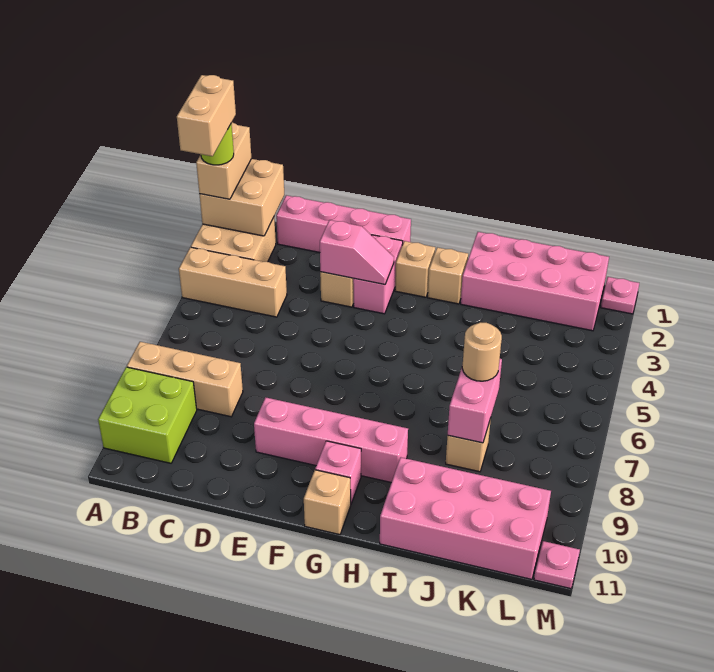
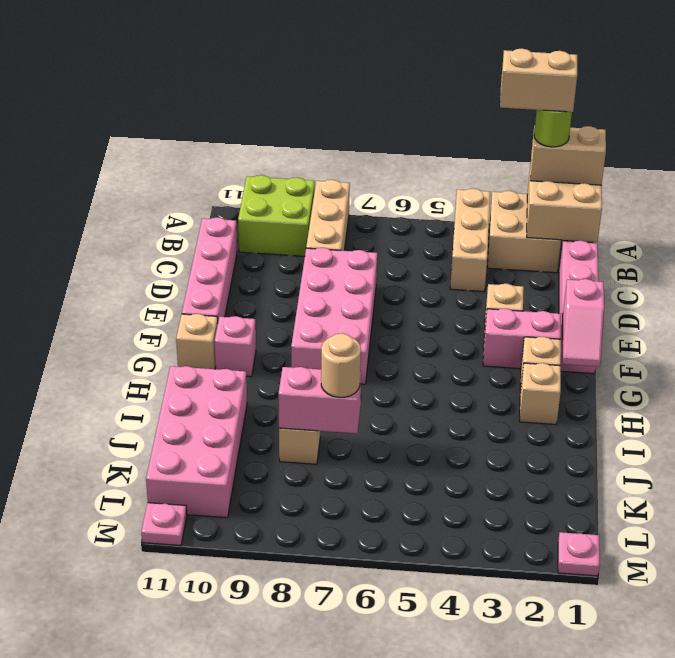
pink slope E3:F3 level 2 top E -> pink slope F1:G1 level 2 top F
pink brick E9:H9 level 1 -> pink brick C11:F11 level 1
pink brick I1:L2 level 1 -> pink brick D7:G8 level 1

